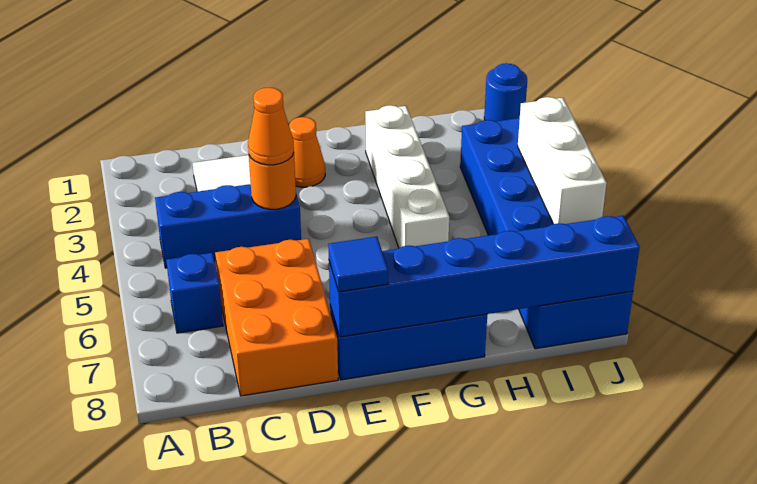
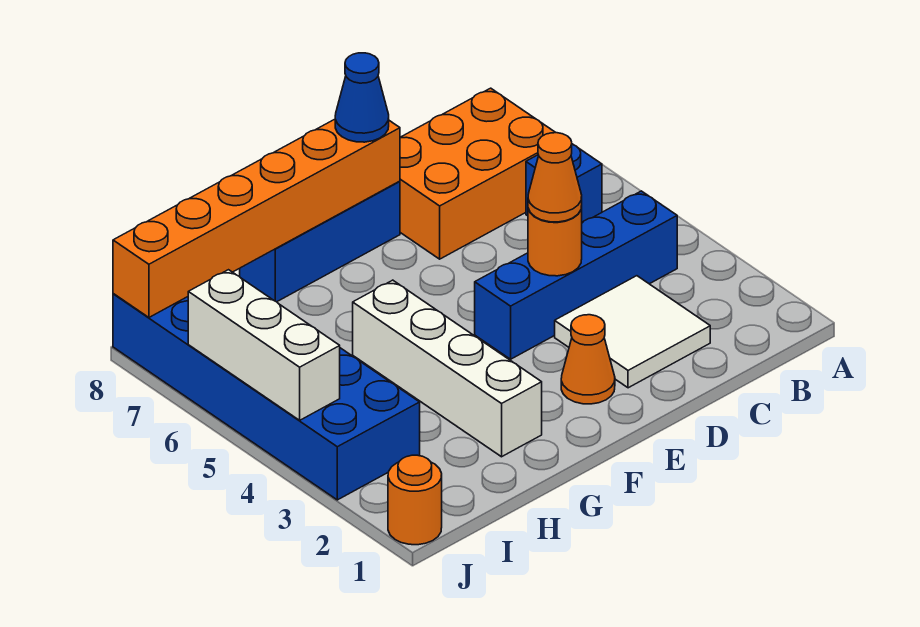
blue brick B4:D4 level 1 -> blue brick B4:E4 level 1
orange brick C6:D8 level 1 -> orange brick B7:D8 level 1
blue brick E8:J8 level 2 -> orange brick E8:J8 level 2
blue tile E8 level 3 -> blue cone E8 level 3
blue round brick J1 level 1 -> orange round brick J1 level 1

